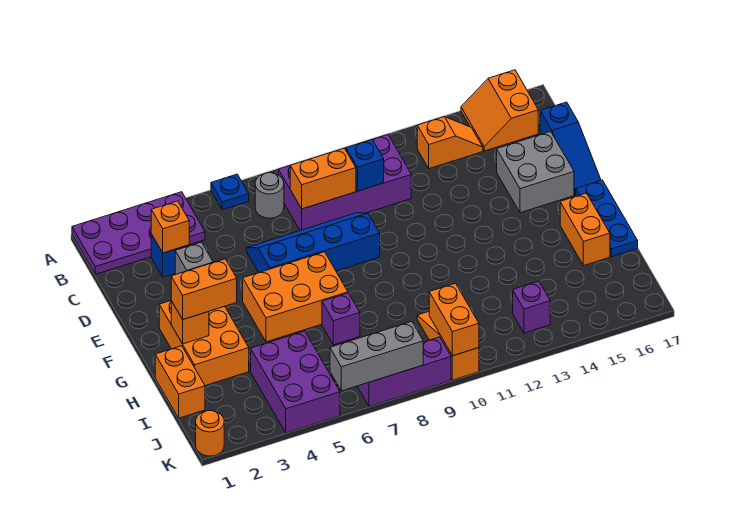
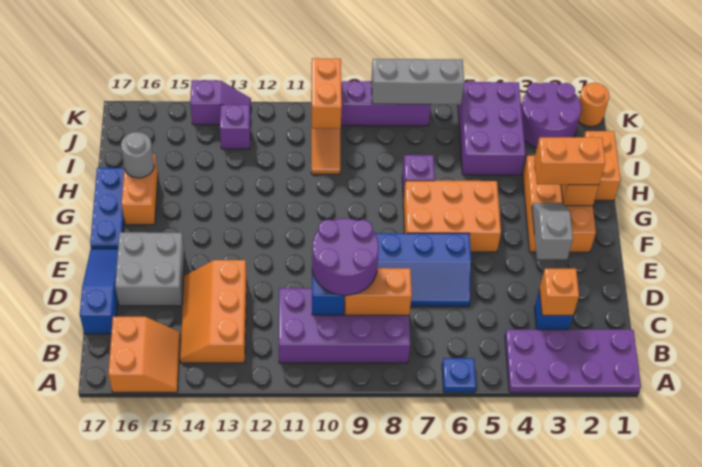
grey round brick B7 level 1 -> grey round brick H16 level 2
orange slope B13:B14 level 1 top 13 -> orange slope B13:D14 level 1 top 13
none -> purple round brick C9:D10 level 3
none -> purple round brick J2:K3 level 1
none -> purple slope K13:K14 level 1 top 14

